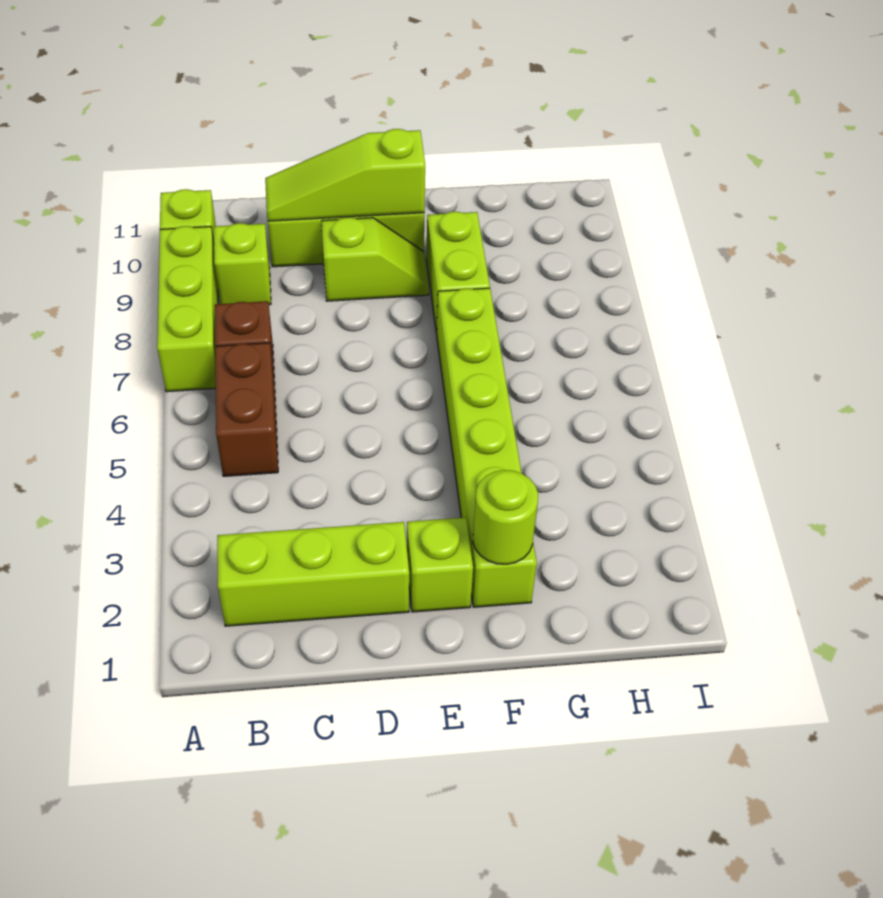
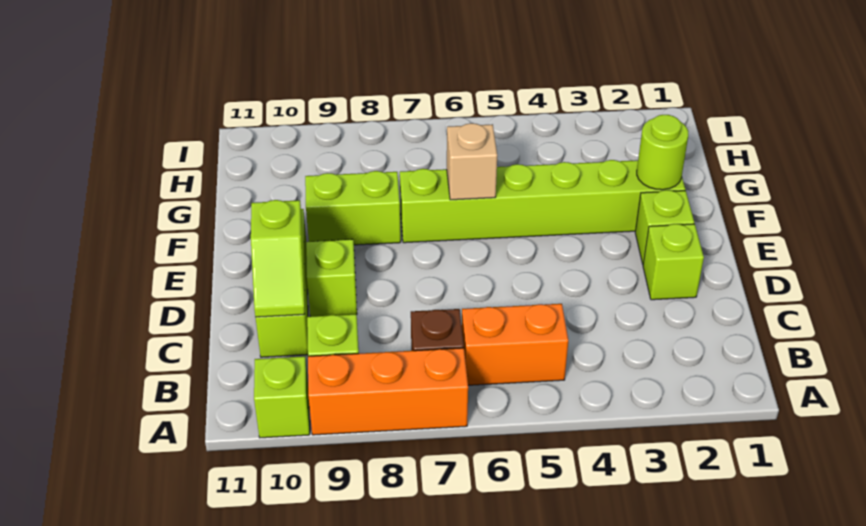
lime brick A7:A9 level 1 -> orange brick A7:A9 level 1
lime brick B2:D2 level 1 -> lime brick D2 level 1
brown brick B5:B6 level 1 -> orange brick B5:B6 level 1
lime slope C10:E10 level 2 top E -> lime slope C10:D10 level 2 top D
none -> tan brick F6 level 2

